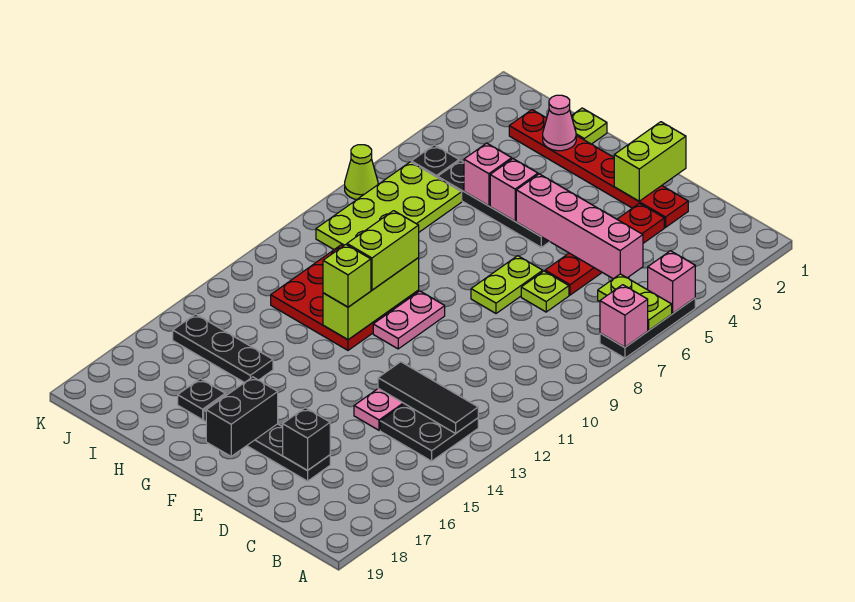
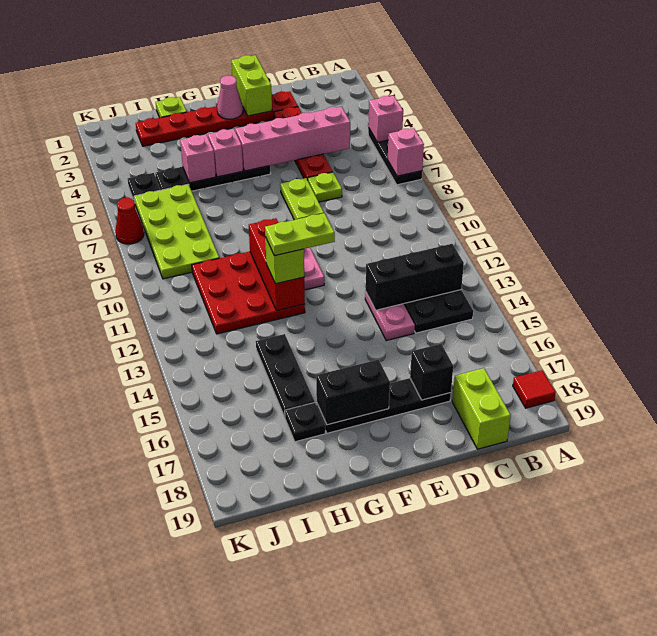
lime plate A6:B6 level 2 -> lime plate F12:G12 level 4
none -> red tile A18 level 1
black tile B13:D13 level 2 -> black brick B13:D13 level 2
black brick F17:F18 level 2 -> black brick F17:G17 level 2
lime brick G10:G12 level 2 -> red brick G10:G12 level 2
lime brick G10:G11 level 3 -> lime brick C18:C19 level 1
pink cone H2 level 2 -> pink cone F2 level 2
black plate H15:J15 level 1 -> black plate H14:H16 level 1
lime cone K7 level 1 -> red cone K7 level 1

